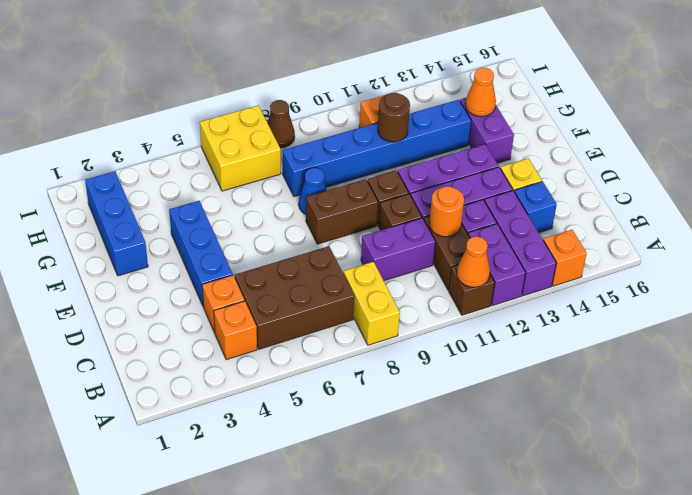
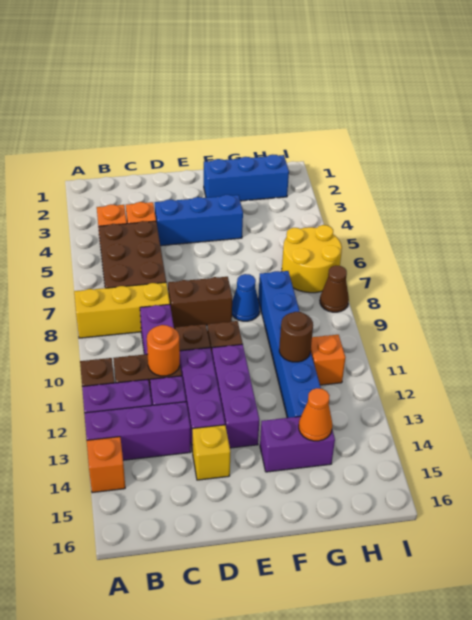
yellow brick A8:B8 level 1 -> yellow brick A8:C8 level 1
orange cone A11 level 2 -> none
blue brick C14 level 1 -> none
brown brick E8:E9 level 1 -> brown brick D8:E8 level 1
yellow brick H6:I7 level 1 -> yellow round brick H6:I7 level 1

